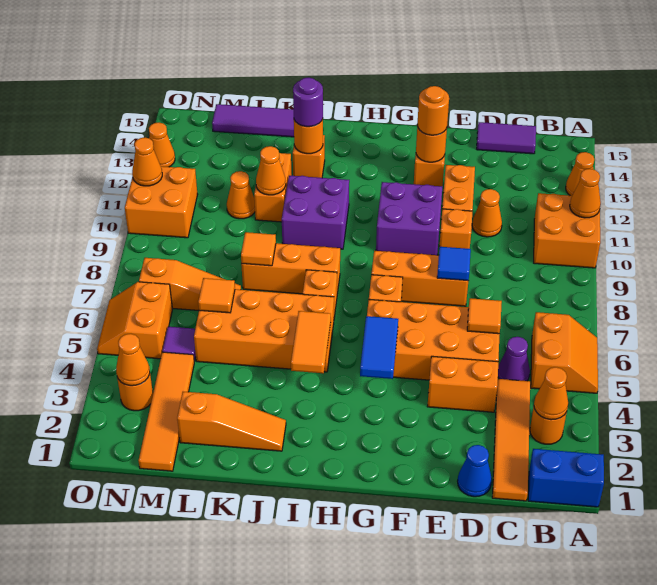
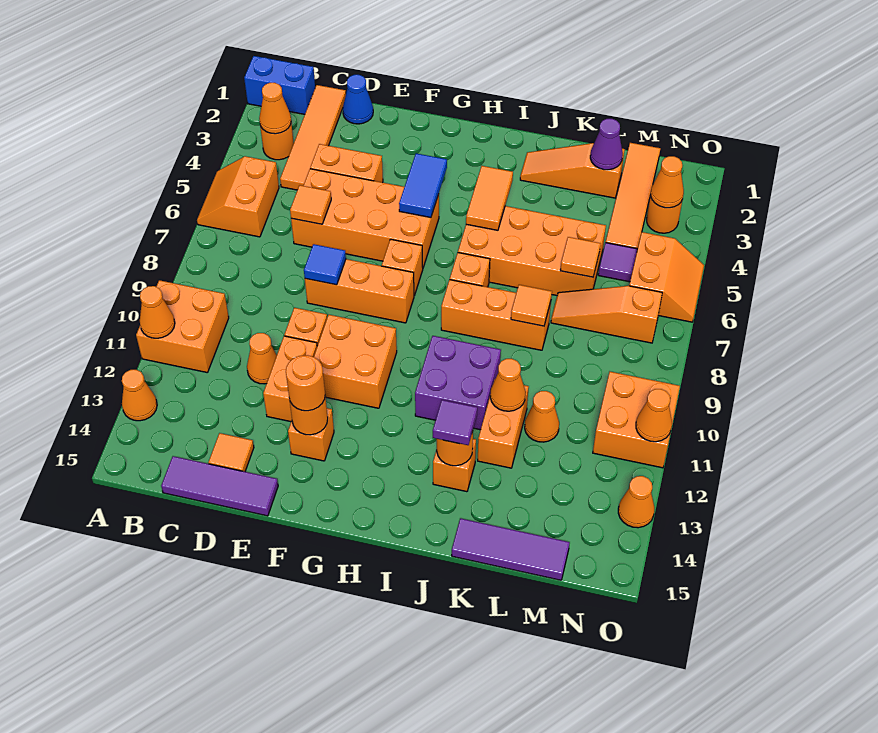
purple cone C5 level 1 -> purple cone L2 level 2
purple tile C15:D15 level 1 -> purple tile C15:E15 level 1
none -> orange tile D14 level 1
purple brick F10:G11 level 1 -> orange brick F10:G11 level 1
purple round brick J13 level 3 -> purple tile J13 level 3

